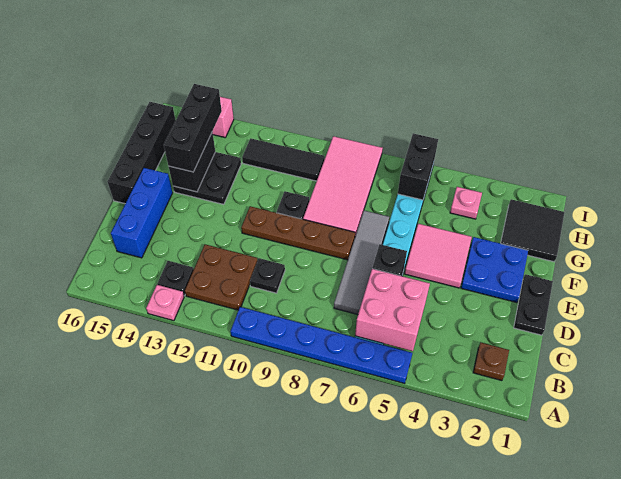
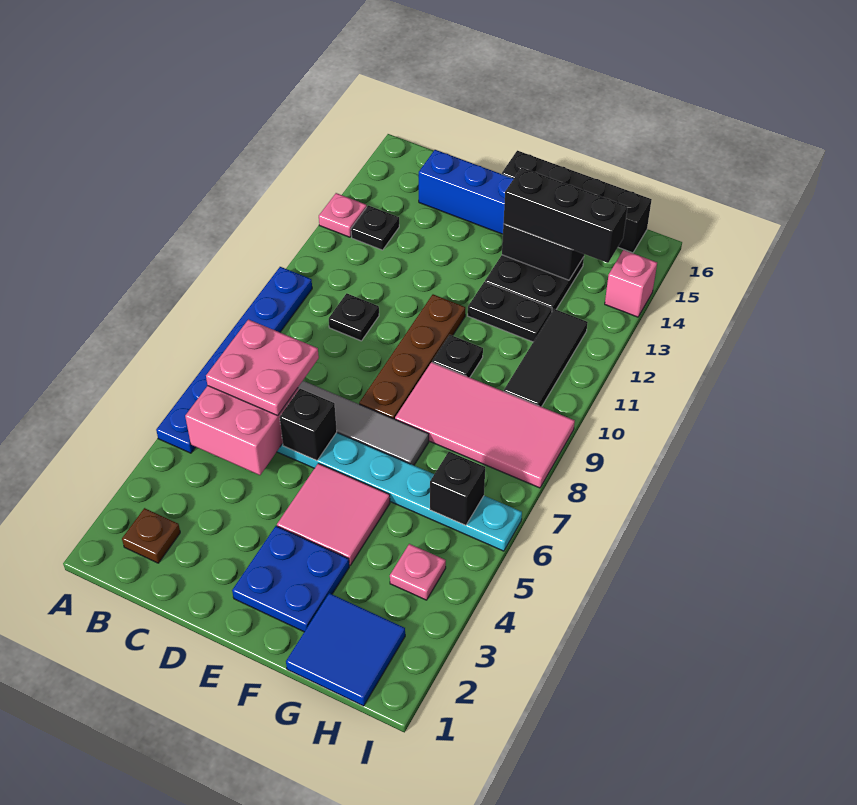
none -> pink plate B6:C7 level 3
brown plate B11:C12 level 1 -> none
black plate D1:E1 level 1 -> black plate F12:G12 level 1
black tile G1:H2 level 1 -> blue tile G1:H2 level 1
black brick H6:I6 level 2 -> black brick H6 level 2

